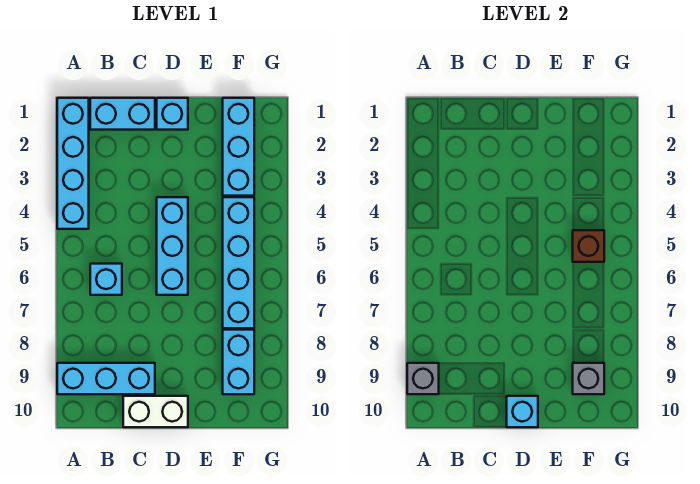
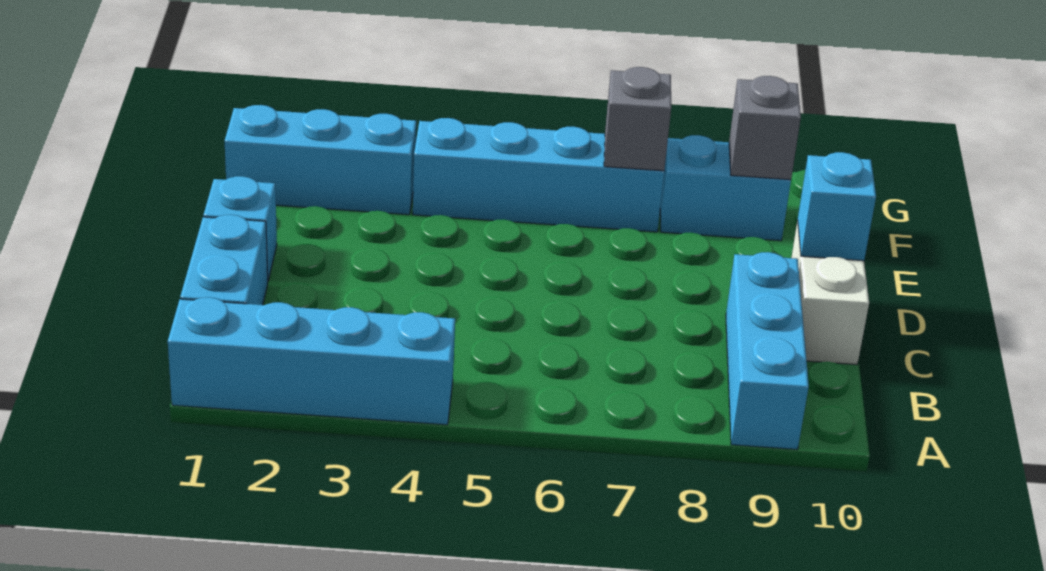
grey brick A9 level 2 -> grey brick F7 level 2
cyan brick B6 level 1 -> none
cyan brick D4:D6 level 1 -> none
brown brick F5 level 2 -> none

